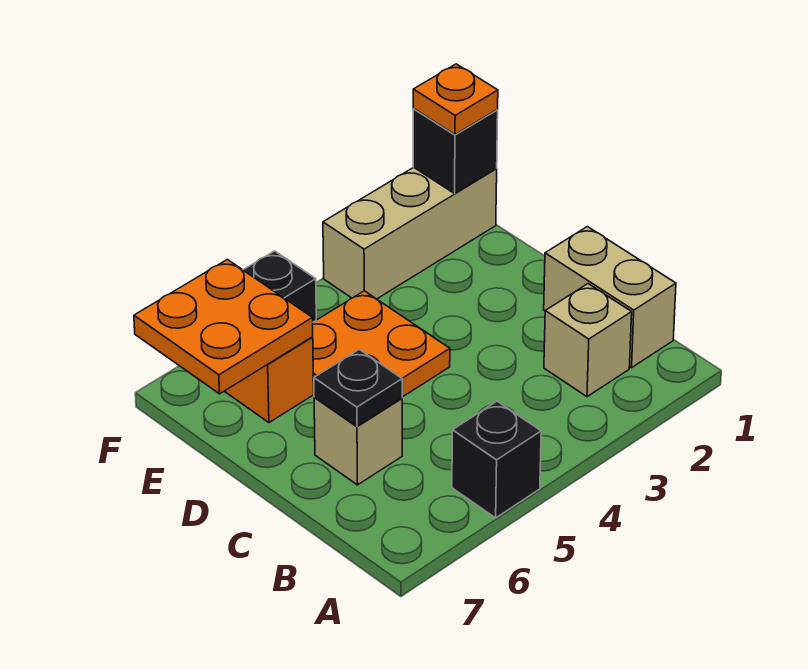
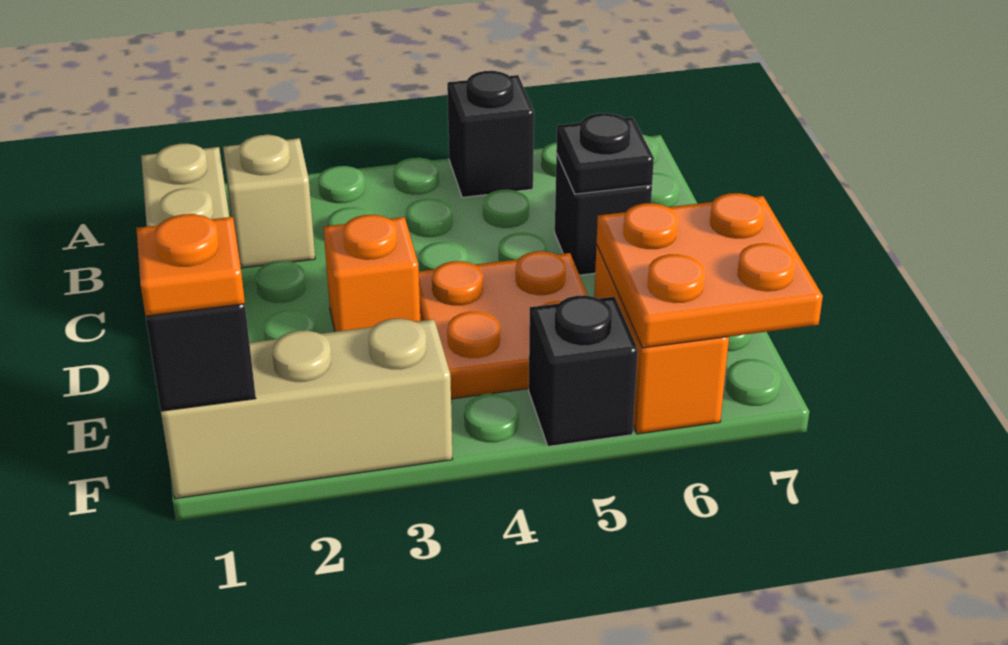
tan brick C6 level 1 -> black brick C6 level 1
none -> orange brick D3 level 1

